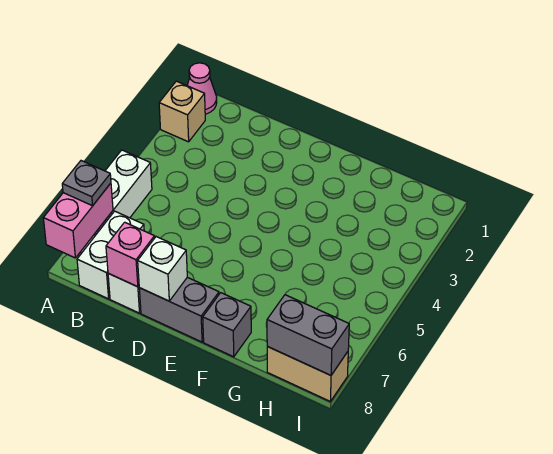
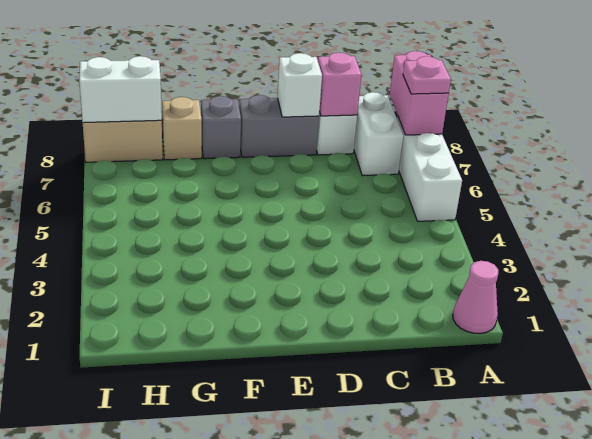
tan brick A2 level 1 -> tan brick G8 level 1
grey plate A7 level 3 -> pink plate A7 level 3
grey brick H8:I8 level 2 -> white brick H8:I8 level 2

